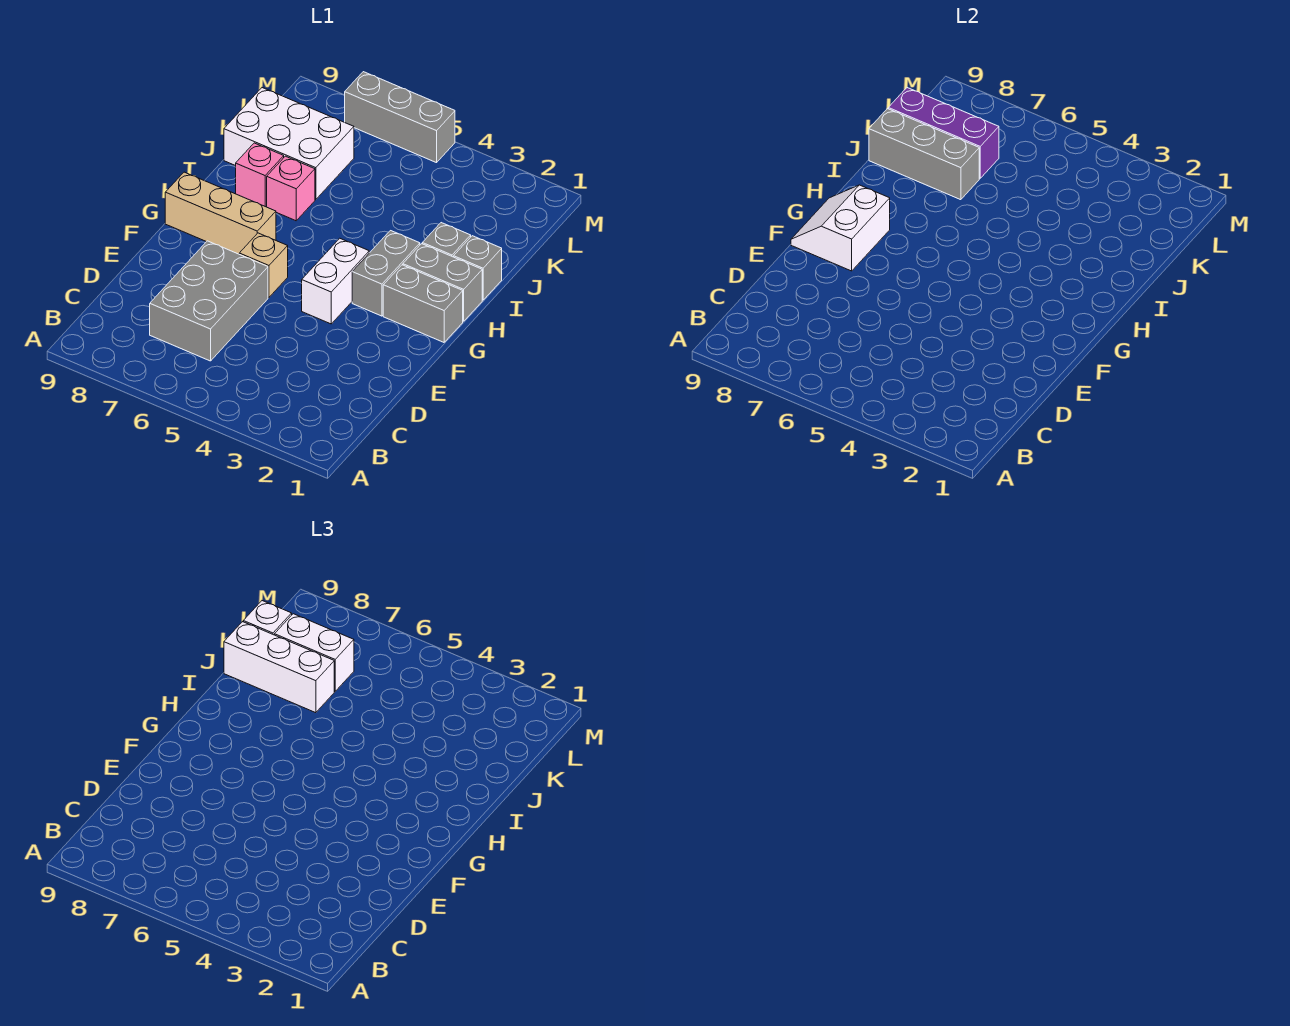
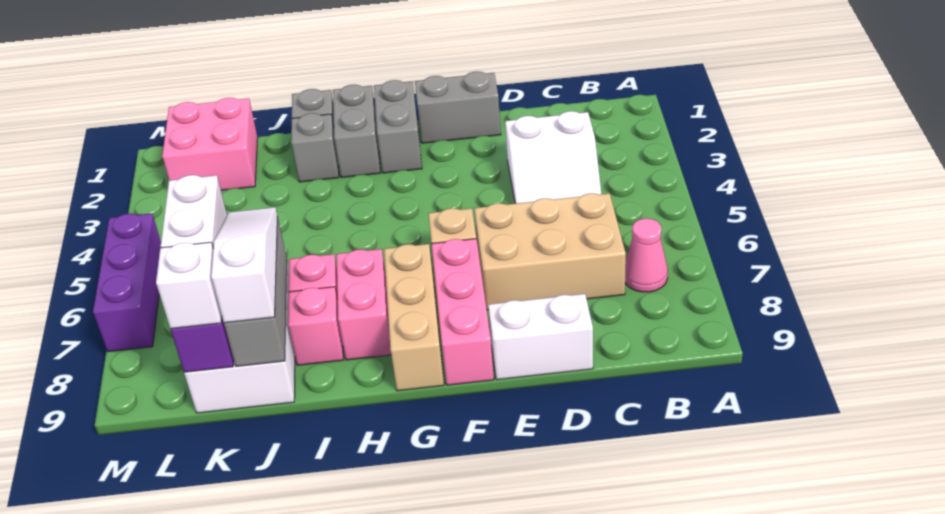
none -> pink cone B7 level 1
grey brick C6:E7 level 1 -> tan brick C6:E7 level 1
white brick F4:G4 level 1 -> white brick D9:E9 level 1
none -> pink brick F7:F9 level 1
white slope F8:G9 level 2 top 8 -> white slope C3:D4 level 1 top 3
grey brick G3:H3 level 1 -> grey brick E1:F1 level 1
none -> pink brick H7:H8 level 1
white brick J7:J9 level 3 -> white slope J7:J9 level 3 top 9
none -> pink brick K1:L2 level 1
grey brick M5:M7 level 1 -> purple brick M5:M7 level 1

